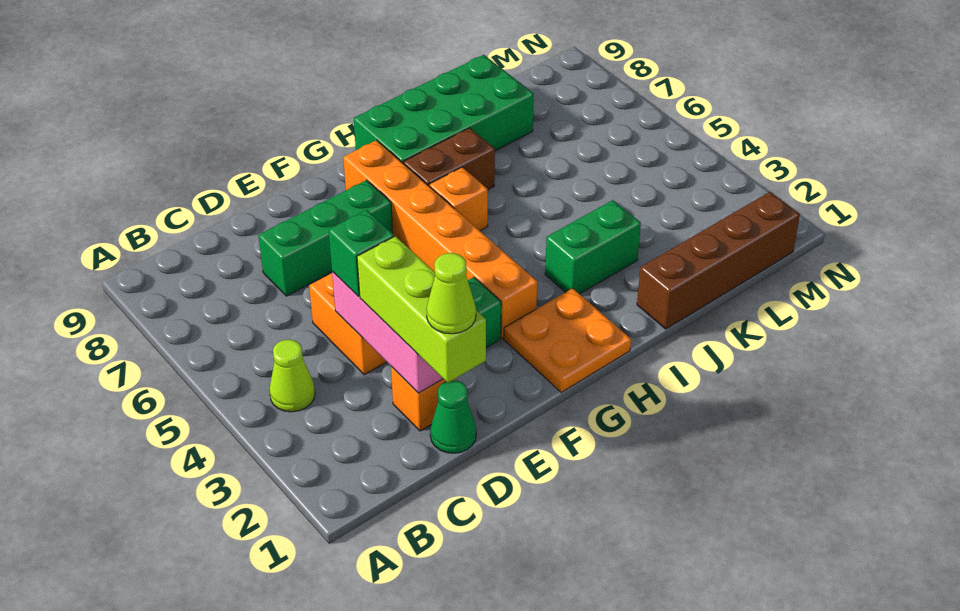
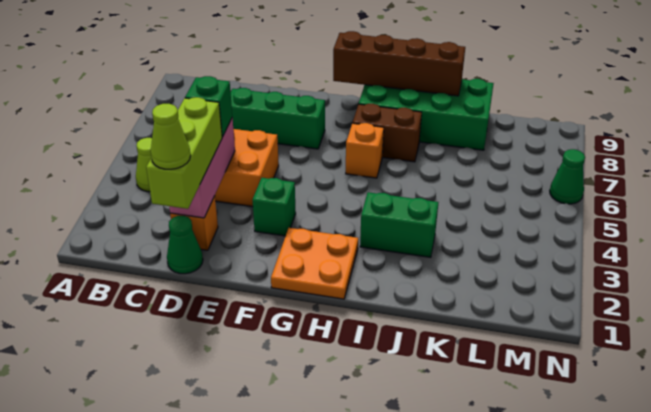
orange brick G3:G8 level 1 -> none
brown brick J1:M1 level 1 -> brown brick G9:J9 level 2
none -> green cone N6 level 1

